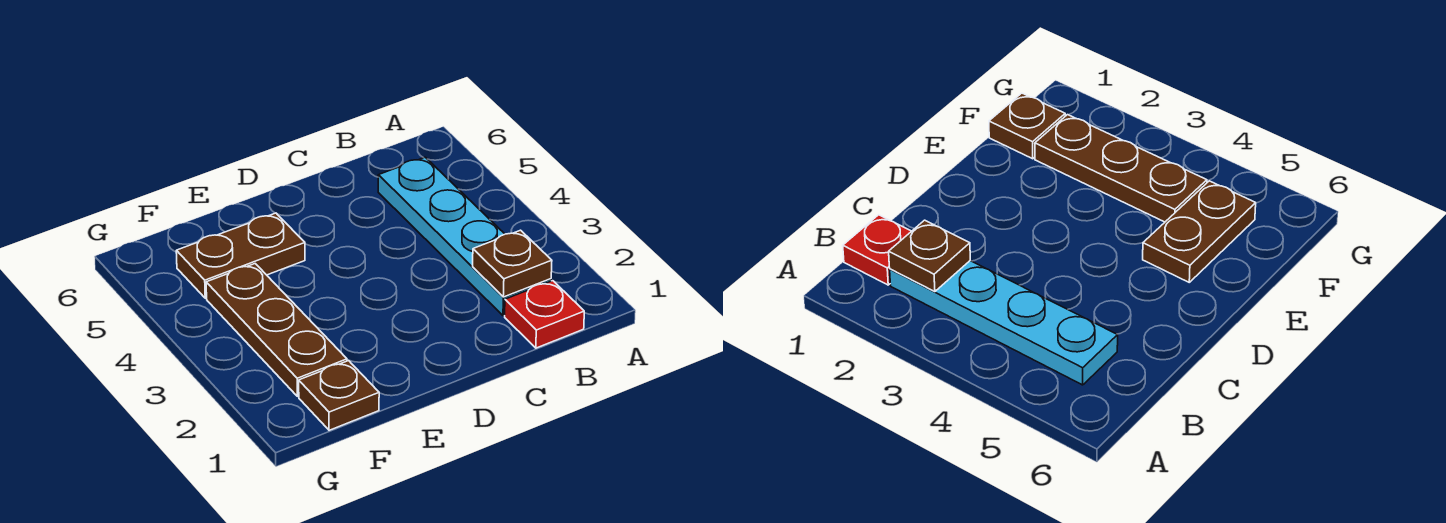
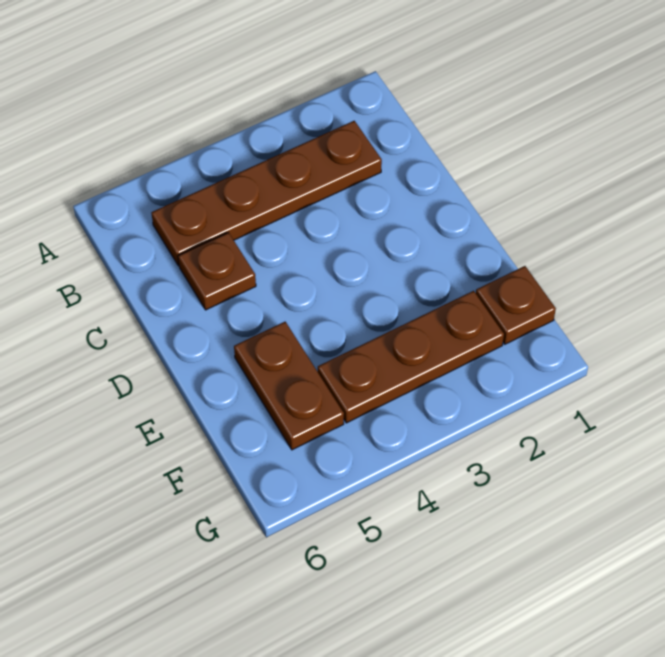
red plate B1 level 1 -> none
cyan plate B2:B5 level 1 -> brown plate B2:B5 level 1
brown plate B2 level 2 -> brown plate C5 level 1

